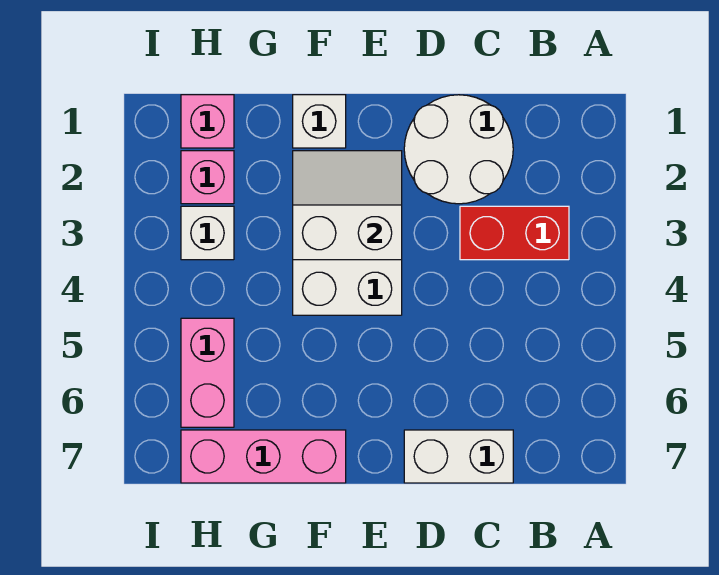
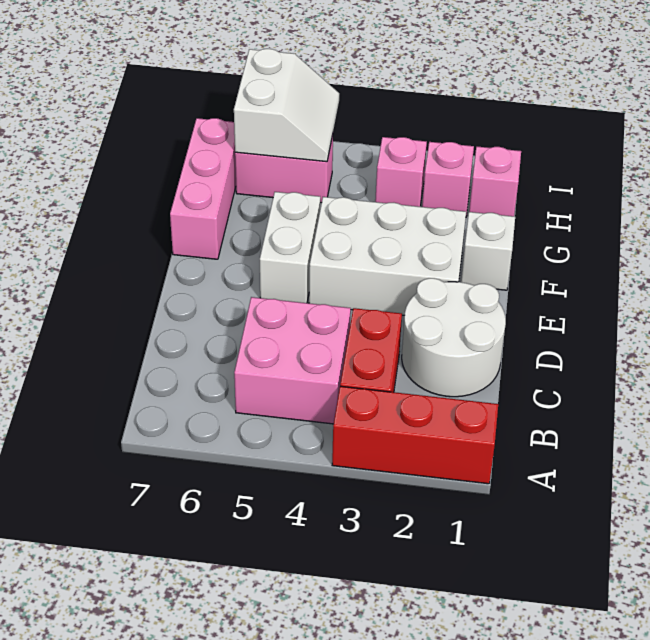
none -> red brick A1:A3 level 1
none -> pink brick B4:C5 level 1
white brick C7:D7 level 1 -> white brick E5:F5 level 1
white slope E2:F3 level 2 top 3 -> white slope H5:I6 level 2 top 6
white brick H3 level 1 -> pink brick H3 level 1

